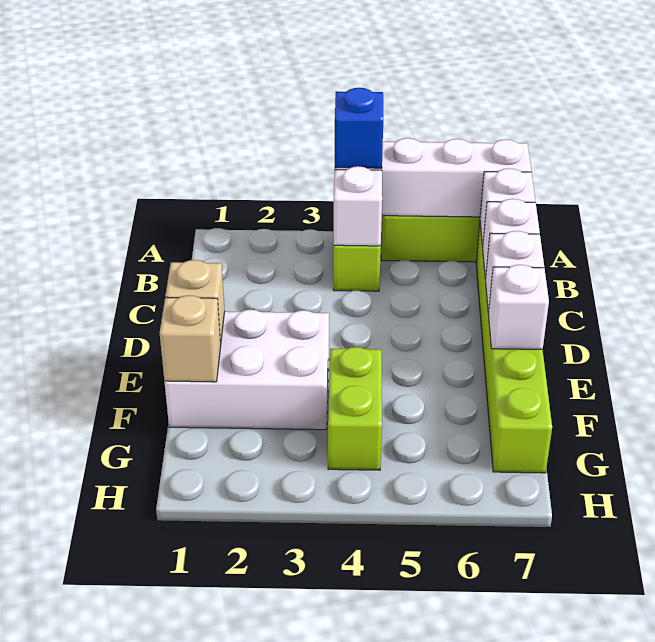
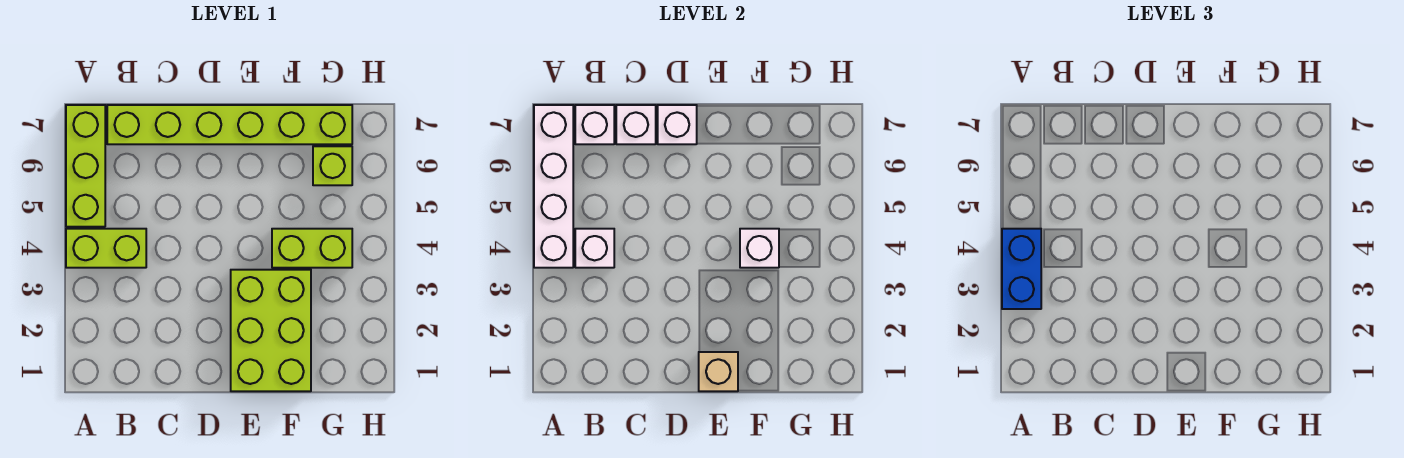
blue brick A4 level 3 -> blue brick A3:A4 level 3
white brick E1:F3 level 1 -> lime brick E1:F3 level 1
white brick E7 level 2 -> white brick F4 level 2
tan brick F1 level 2 -> none
none -> lime brick G6 level 1

